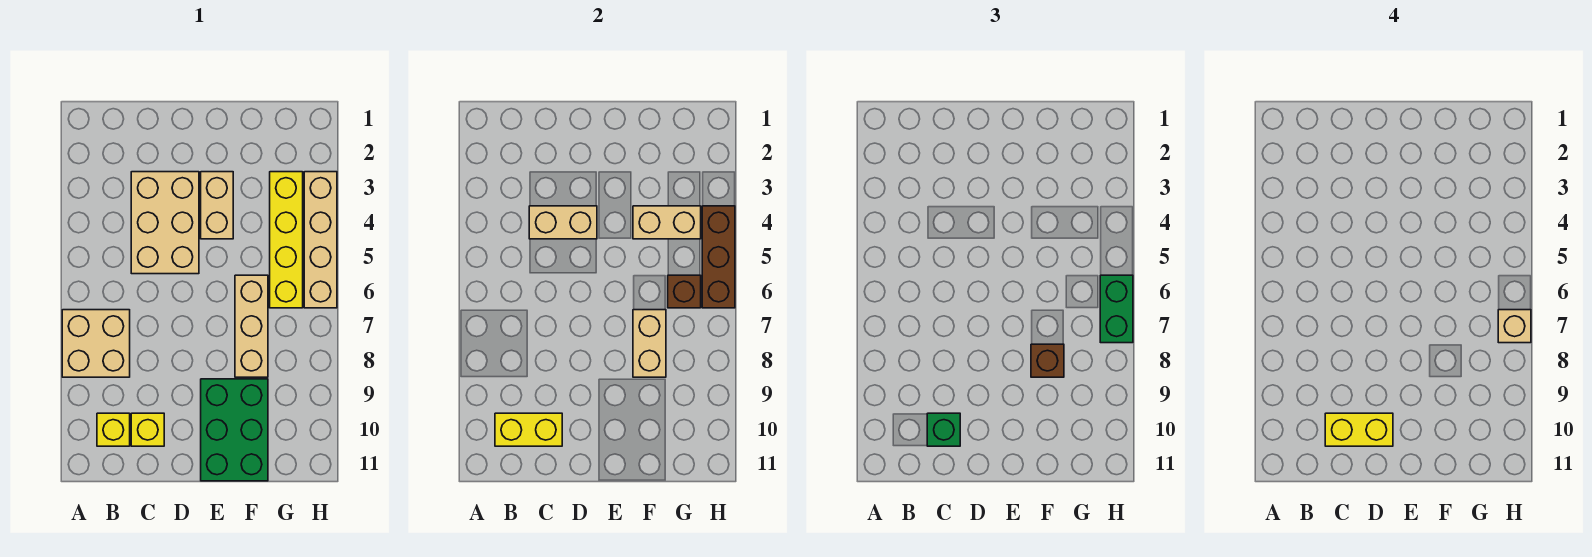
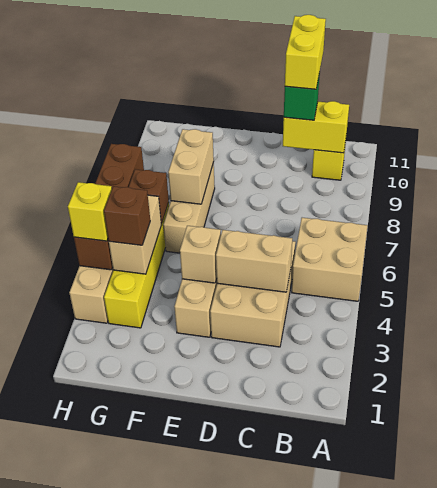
tan brick A7:B8 level 1 -> tan brick A5:B6 level 1
yellow brick C10 level 1 -> yellow brick H4 level 3
yellow brick C10:D10 level 4 -> yellow brick C10:C11 level 4
green brick E9:F11 level 1 -> none
tan brick F4:G4 level 2 -> tan brick G4:G5 level 2
brown brick F8 level 3 -> brown brick G4 level 3
brown brick H4:H6 level 2 -> brown brick H4:H7 level 2
green brick H6:H7 level 3 -> none
tan brick H7 level 4 -> tan brick E4 level 2

